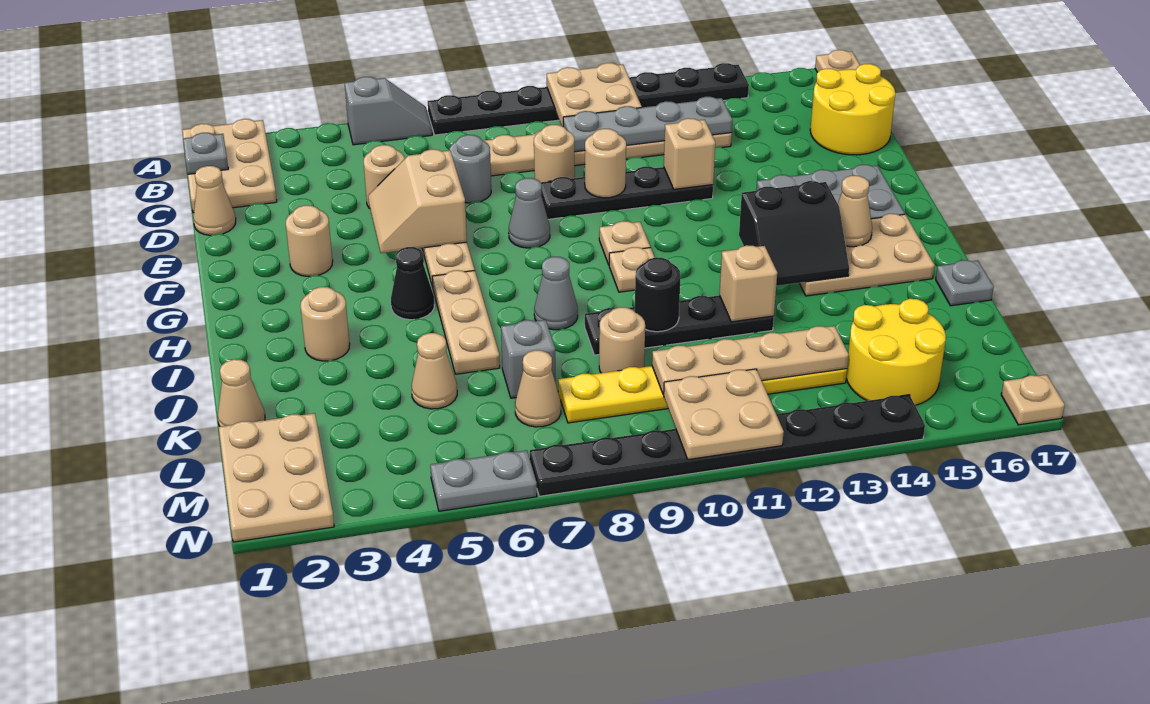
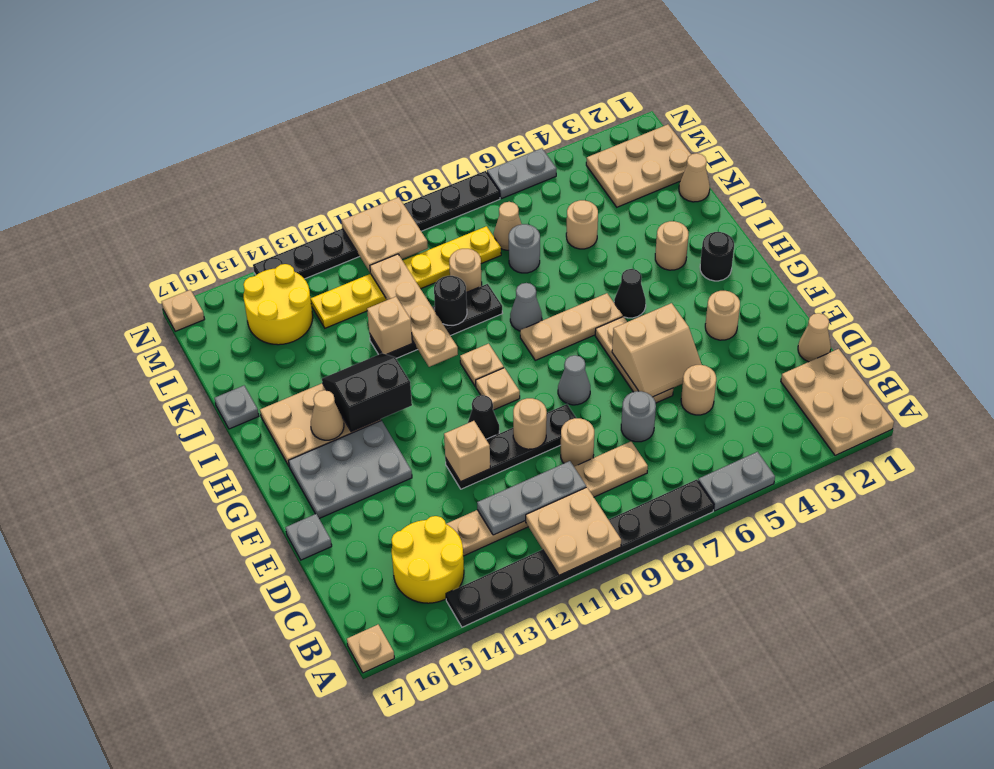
grey slope A5:A6 level 1 top 5 -> grey plate A5:A6 level 1
grey plate B1 level 2 -> grey plate E17 level 1
grey plate C10:C13 level 2 -> grey plate C10:C12 level 2
yellow round brick C16:D17 level 1 -> yellow round brick B14:C15 level 1
tan slope E5:F6 level 2 top 6 -> tan slope E5:F6 level 2 top F
none -> black cone F11 level 1
none -> black round brick H2 level 1
tan plate H6:J6 level 1 -> tan plate H6:H8 level 1
tan cone K5 level 1 -> tan round brick K5 level 1
grey brick K7 level 1 -> grey round brick K7 level 1
tan plate L1:N2 level 1 -> tan plate L1:M3 level 1
tan plate L10:L13 level 2 -> tan plate I11:L11 level 2

